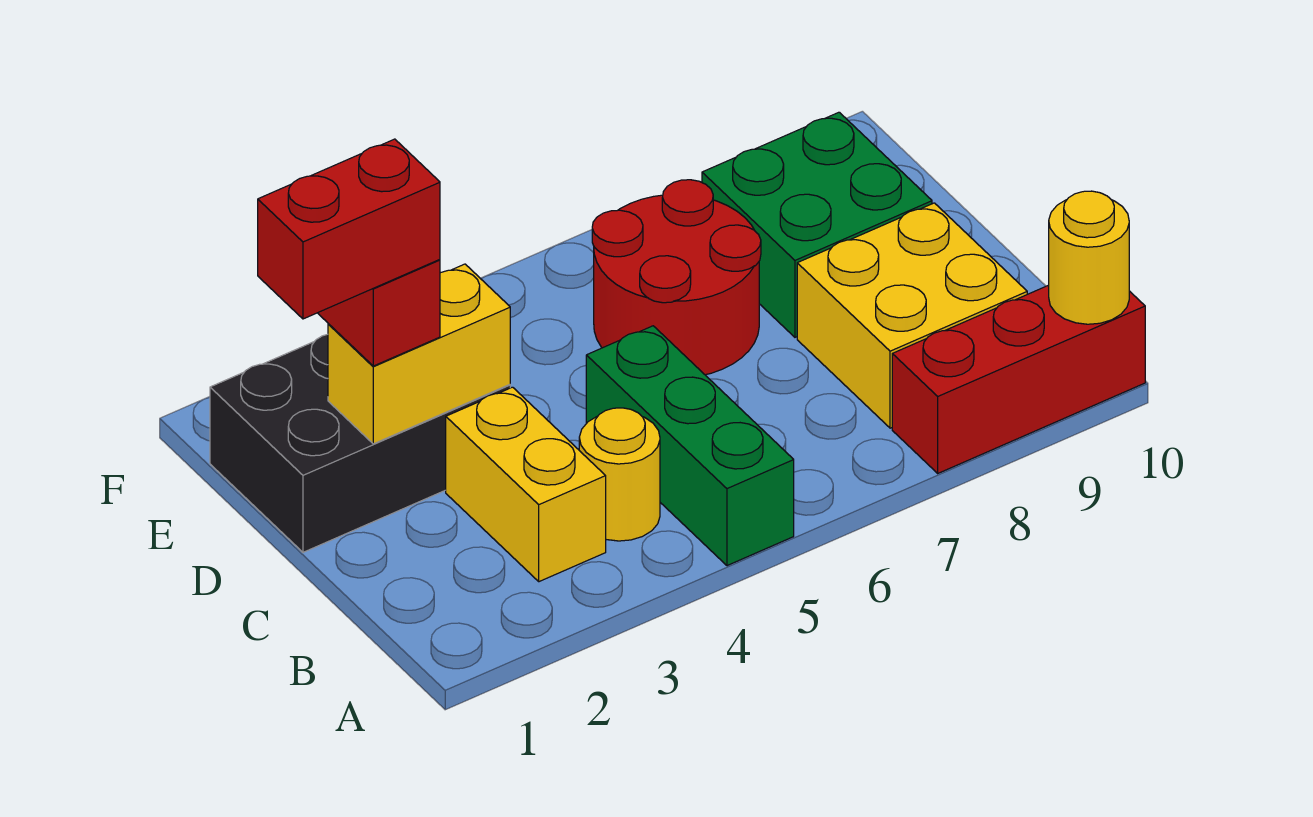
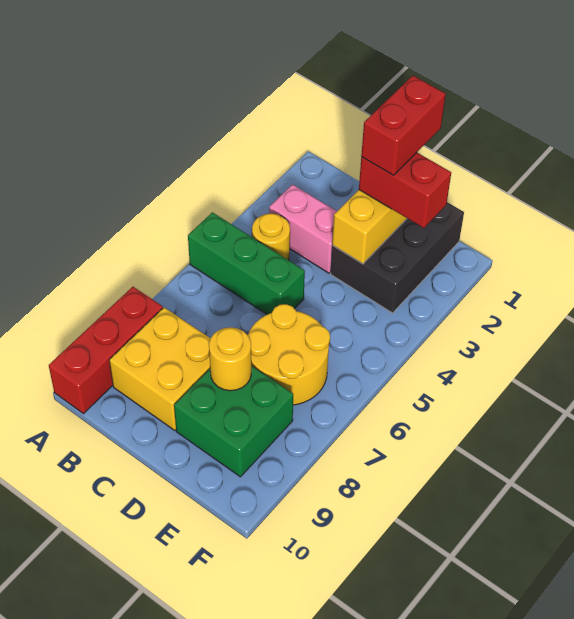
yellow round brick A10 level 2 -> yellow round brick D8 level 2
yellow brick B3:C3 level 1 -> pink brick B3:C3 level 1
red round brick D6:E7 level 1 -> yellow round brick D6:E7 level 1

